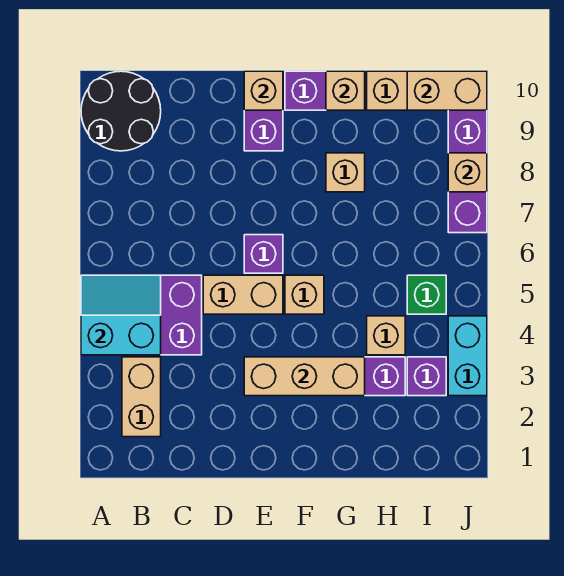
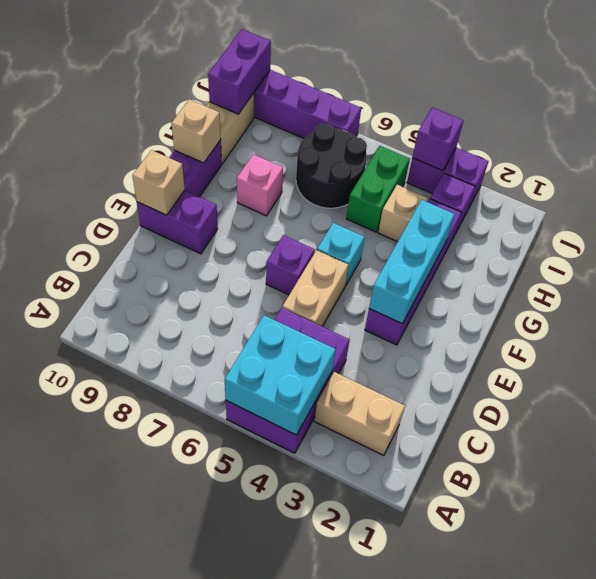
cyan slope A4:B5 level 2 top 4 -> cyan brick A4:B5 level 2
black round brick A9:B10 level 1 -> black round brick H6:I7 level 1
tan brick E3:G3 level 2 -> cyan brick E3:G3 level 2
tan brick F5 level 1 -> cyan brick F5 level 1
tan brick G8 level 1 -> pink brick G8 level 1
green brick I5 level 1 -> green brick H5:I5 level 1
tan brick I10:J10 level 2 -> purple brick I10:J10 level 2
cyan brick J3:J4 level 1 -> purple brick J3:J4 level 1
none -> purple brick J4 level 2
tan brick J8 level 2 -> none

